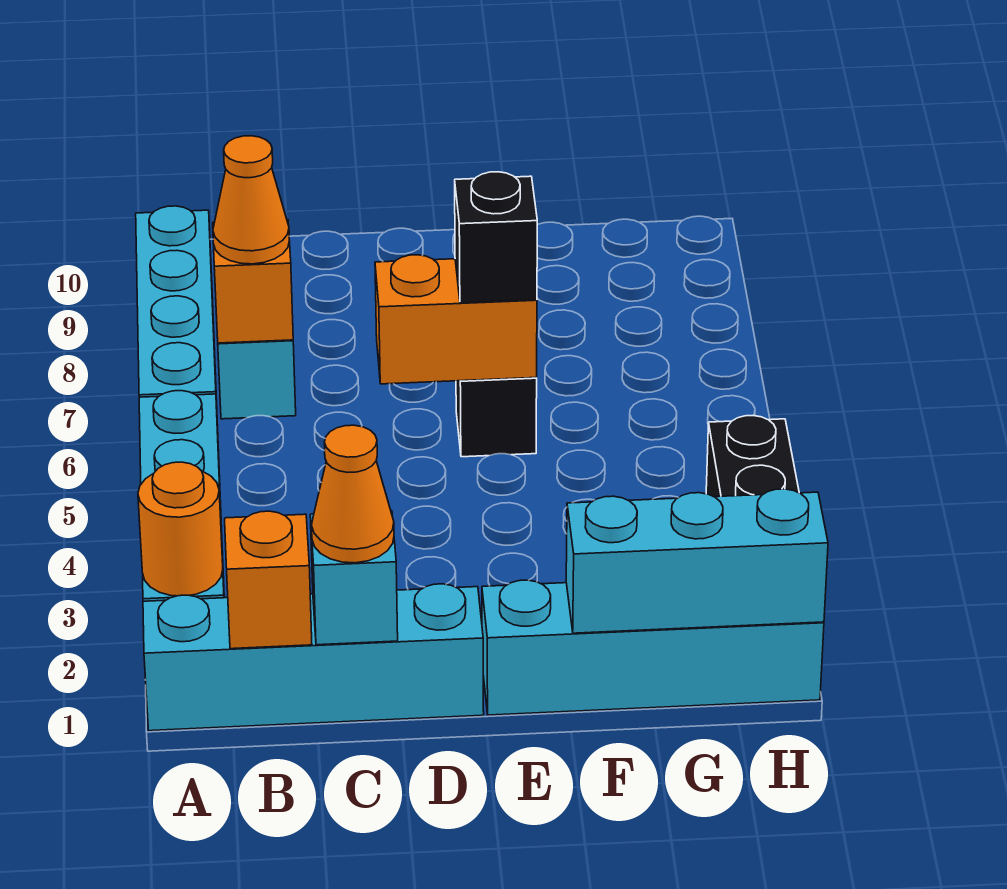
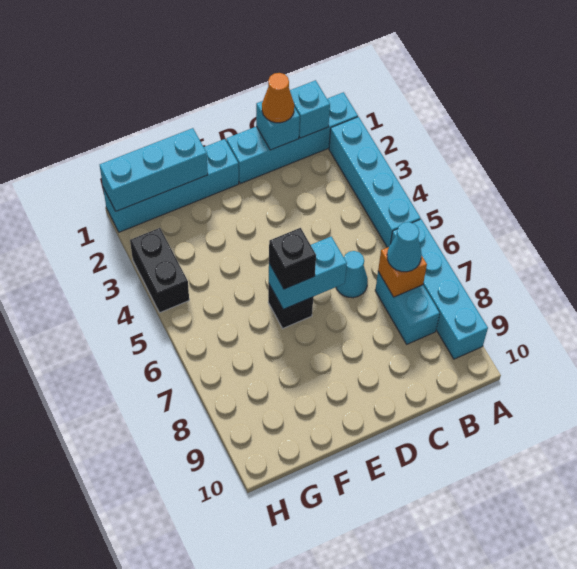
orange round brick A2 level 2 -> none
orange brick B1 level 2 -> cyan brick B1 level 2
orange cone B7 level 3 -> cyan cone B7 level 3
none -> cyan cone C6 level 1
orange brick D6:E6 level 2 -> cyan brick D6:E6 level 2

